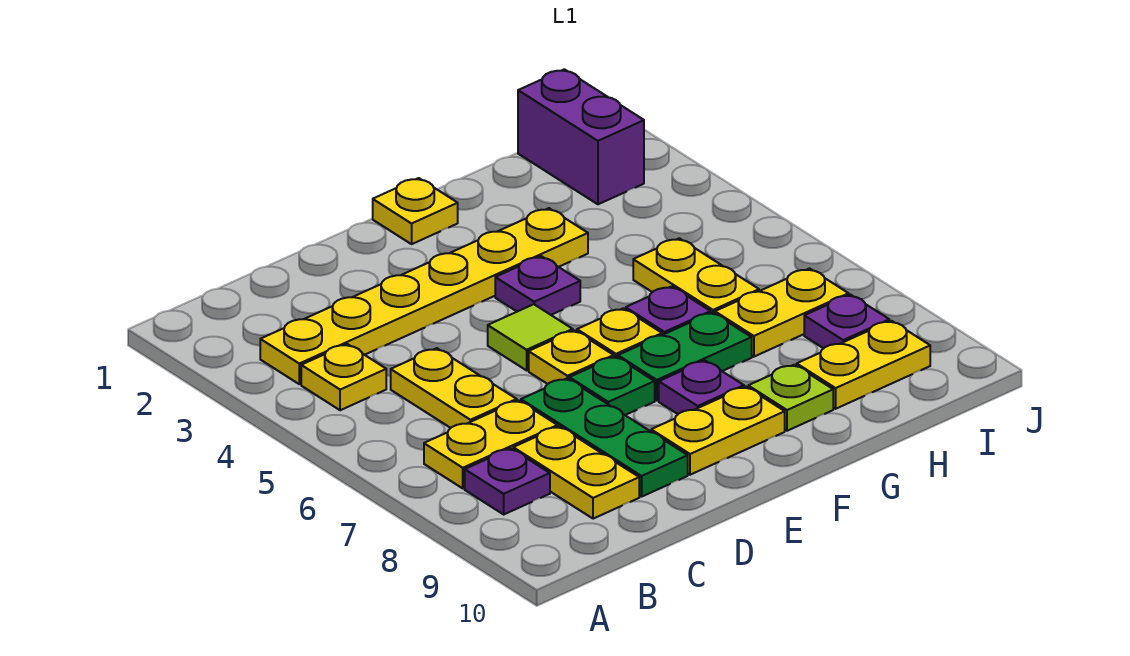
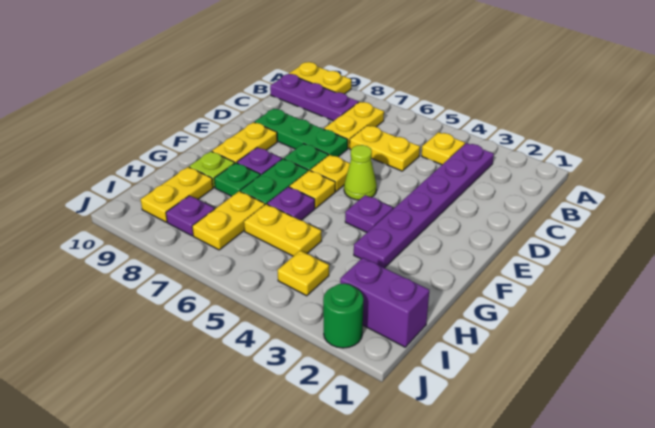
yellow plate B3:G3 level 1 -> purple plate B3:G3 level 1
purple plate B8 level 1 -> purple plate B8:B10 level 1
yellow plate C8:C9 level 1 -> yellow plate A9:A10 level 1
lime tile E5 level 1 -> lime cone E5 level 1
yellow plate F1 level 1 -> yellow plate I4 level 1
none -> green plate G8 level 1
none -> green round brick J2 level 1

